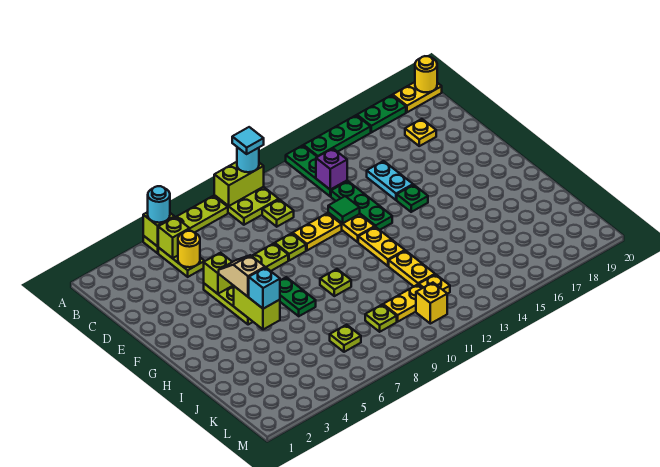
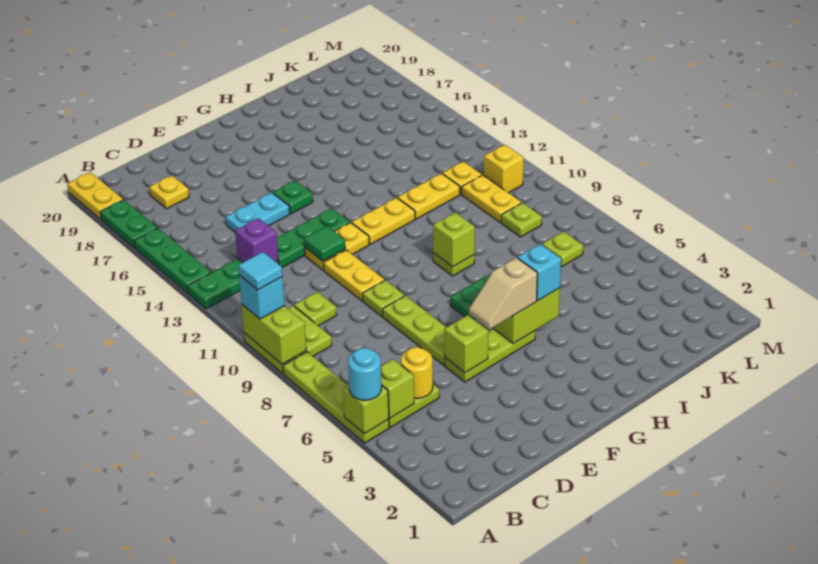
cyan round brick A10 level 3 -> cyan brick A10 level 3
yellow round brick A20 level 2 -> none
none -> lime brick H9 level 2

